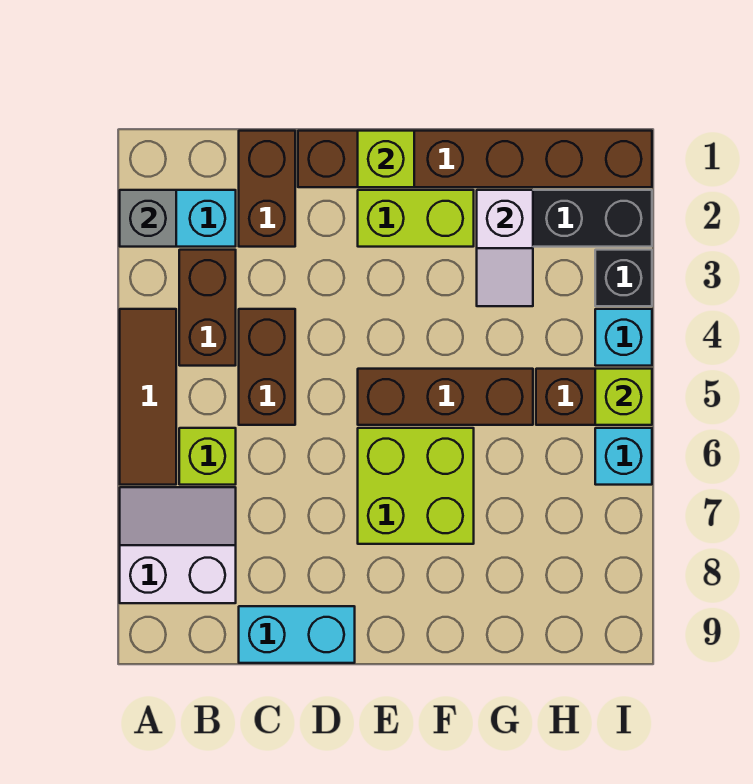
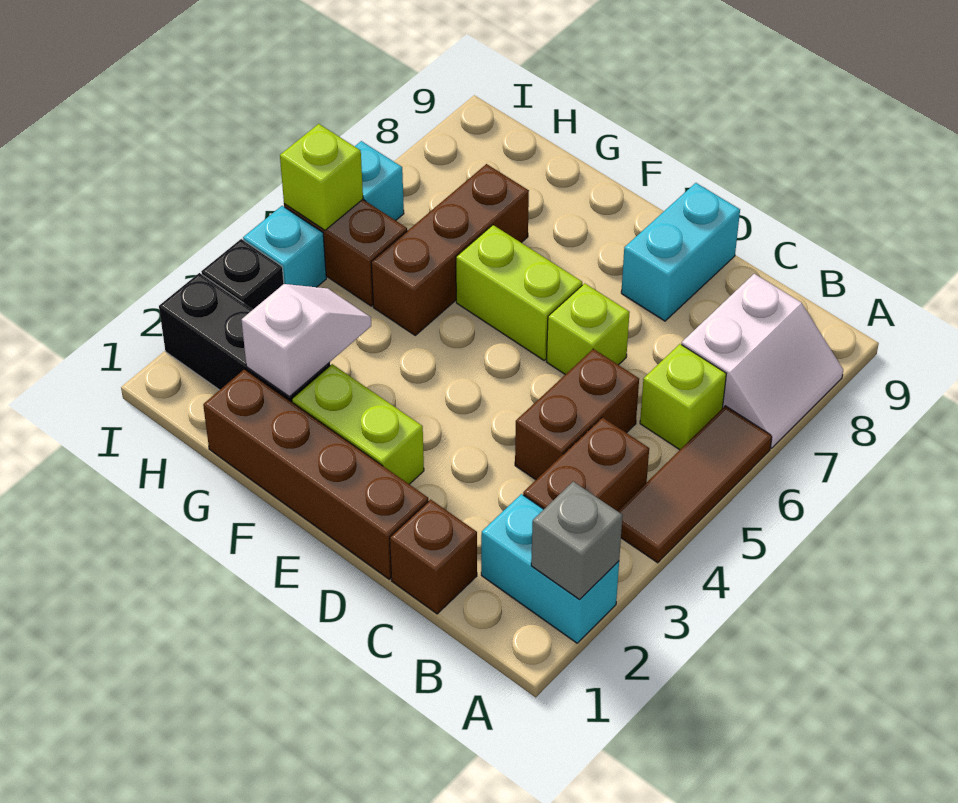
white slope A7:B8 level 1 top 8 -> white slope A7:B8 level 1 top B
brown brick C1:C2 level 1 -> brown brick C1 level 1
cyan brick C9:D9 level 1 -> cyan brick D8:D9 level 1
brown brick D1:I1 level 1 -> brown brick D1:G1 level 1
lime brick E1 level 2 -> lime brick D6 level 1
brown brick E5:G5 level 1 -> brown brick G5:G7 level 1
lime brick E6:F7 level 1 -> lime brick E6:F6 level 1

